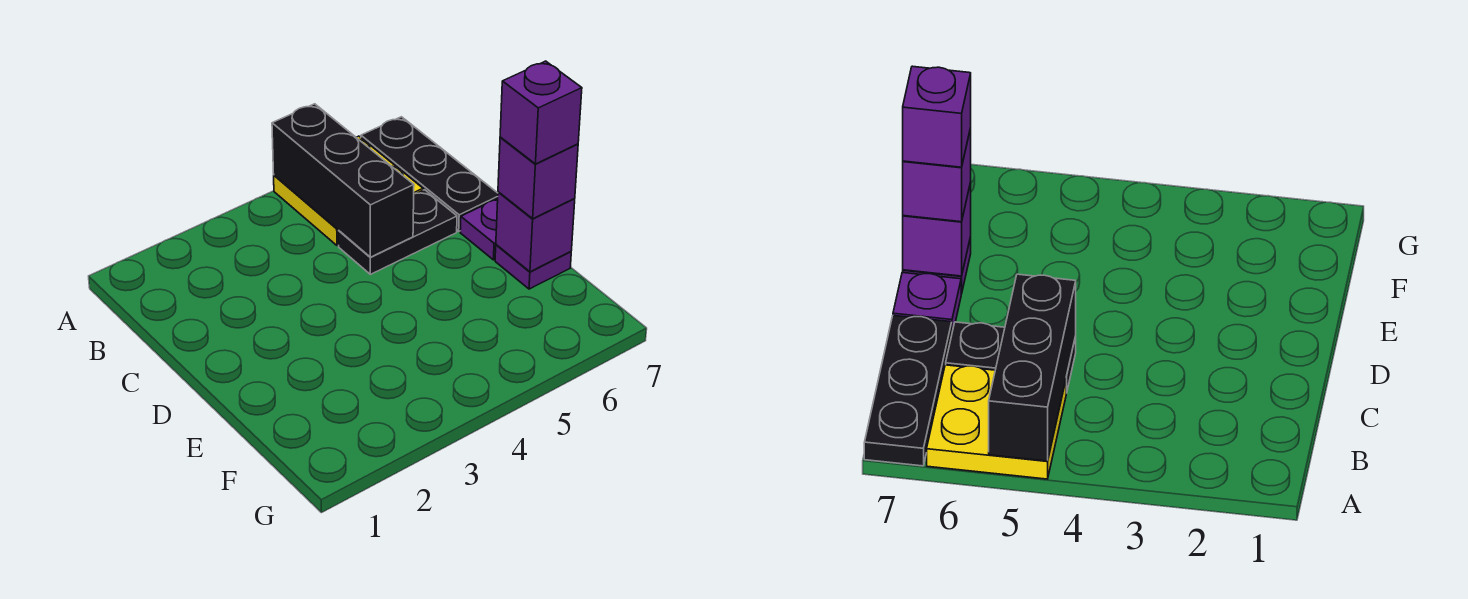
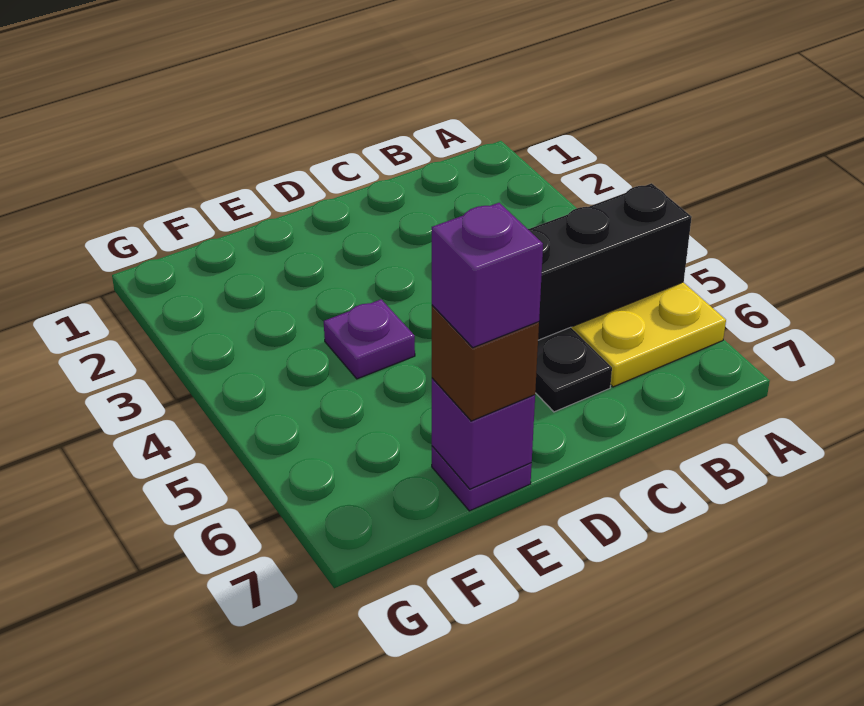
black plate A7:C7 level 1 -> none
purple plate D7 level 1 -> purple plate E4 level 1
purple brick E7 level 3 -> brown brick E7 level 3

